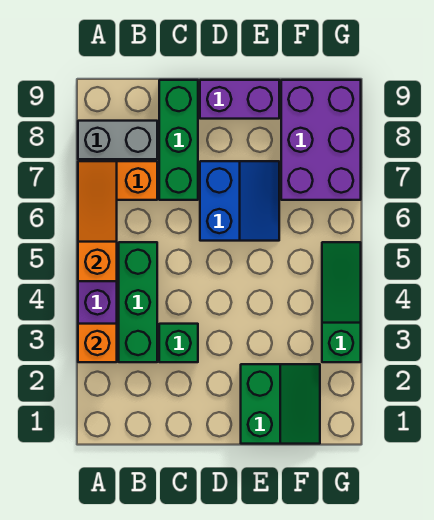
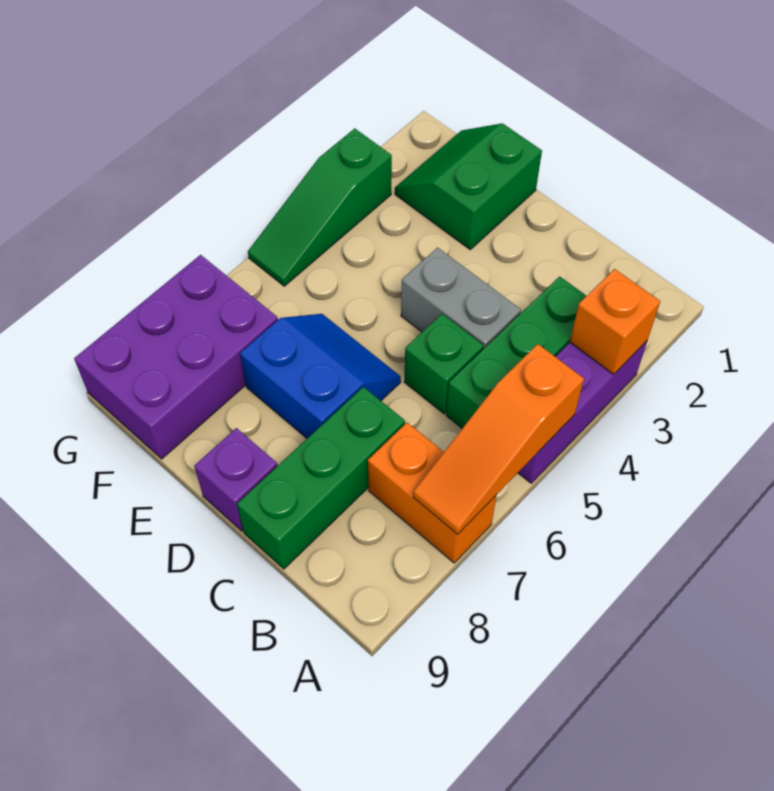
grey brick A8:B8 level 1 -> grey brick C4:D4 level 1
green brick C3 level 1 -> green brick C5 level 1
blue slope D6:E7 level 1 top D -> blue slope D6:E7 level 1 top 7
purple brick D9:E9 level 1 -> purple brick D9 level 1

